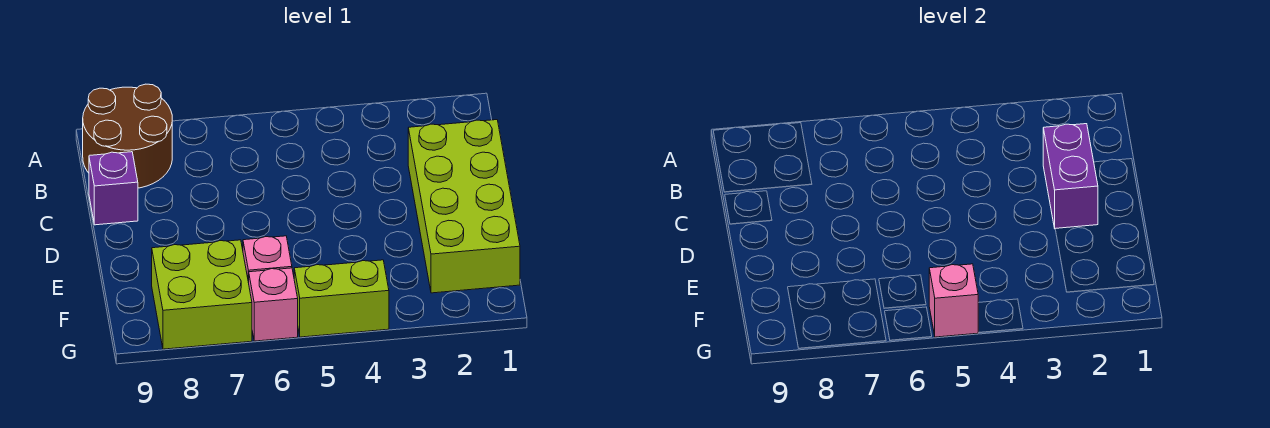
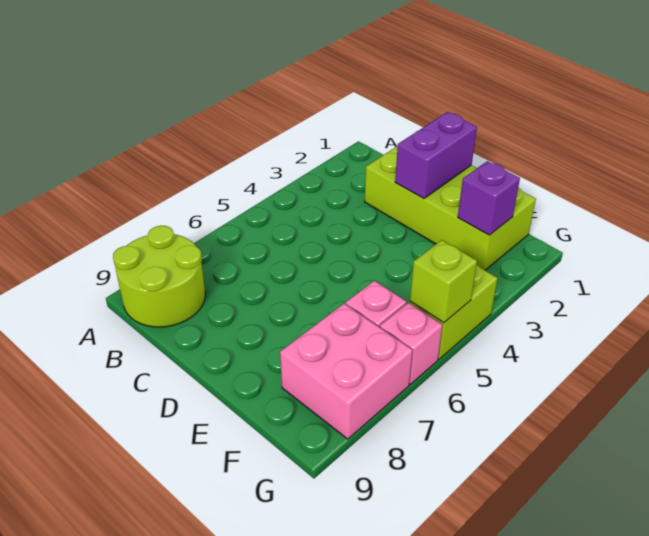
brown round brick A8:B9 level 1 -> lime round brick A8:B9 level 1
purple brick C2:D2 level 2 -> purple brick D1:D2 level 2
purple brick C9 level 1 -> purple brick F2 level 2
lime brick F7:G8 level 1 -> pink brick F7:G8 level 1
pink brick G5 level 2 -> lime brick G5 level 2

